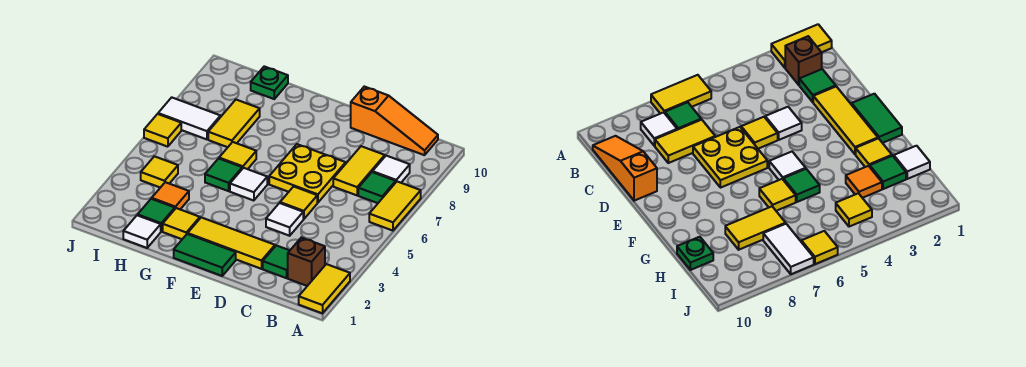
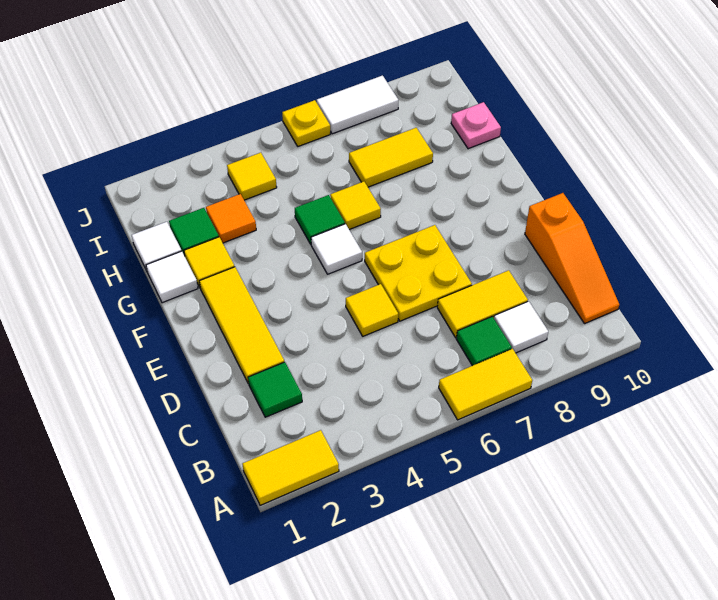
brown brick B2 level 1 -> none
white tile D4 level 1 -> white tile G1 level 1
green tile E1:F1 level 1 -> none
green plate H10 level 1 -> pink plate H10 level 1
white tile I7:J7 level 1 -> white tile J7:J8 level 1
yellow tile J6 level 1 -> yellow plate J6 level 1

